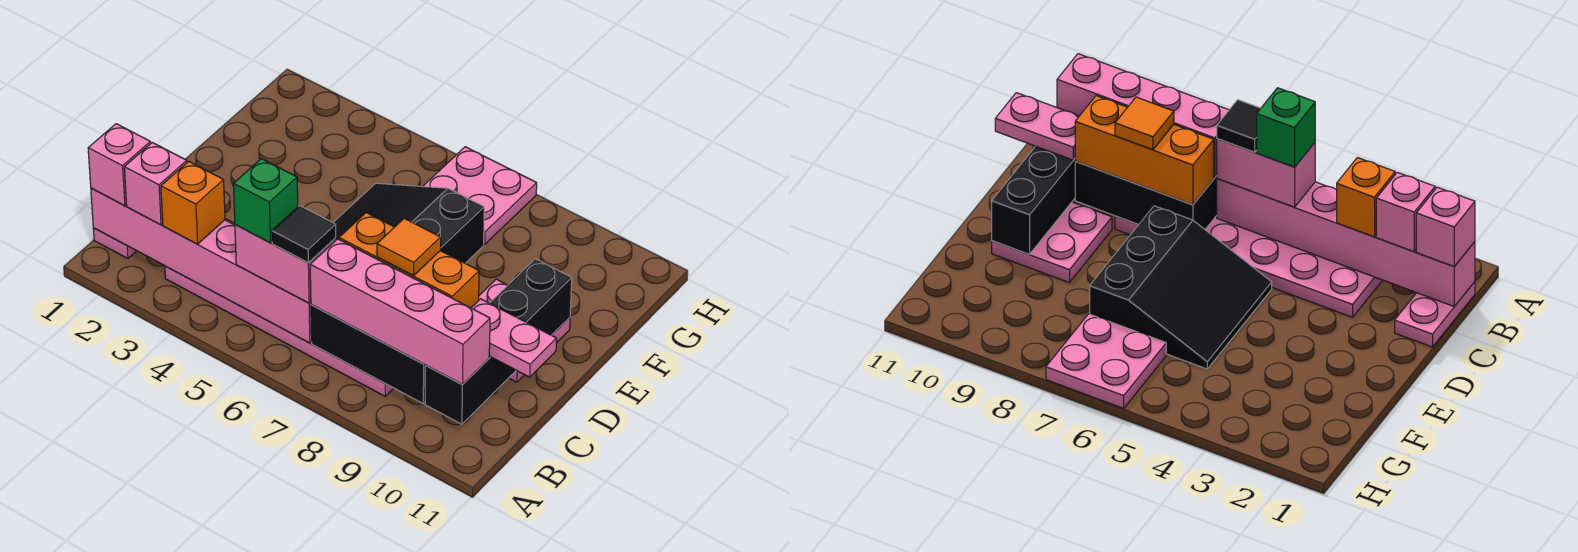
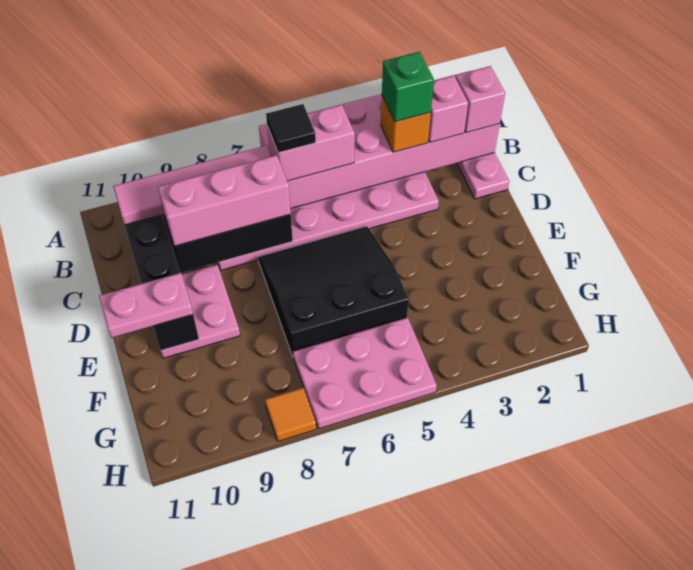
pink brick B1:B6 level 2 -> pink brick A1:B6 level 2
green brick B5 level 4 -> green brick B3 level 4
pink brick B7:B10 level 3 -> pink tile B7:B10 level 3
orange brick C7:C9 level 3 -> pink brick C7:C9 level 3
orange tile C8 level 4 -> orange tile H8 level 1
pink plate C10:C11 level 3 -> pink plate E10:E11 level 3
black slope D5:F7 level 1 top 7 -> black slope D5:F7 level 1 top F
pink plate G6:H7 level 1 -> pink plate G5:H7 level 1

